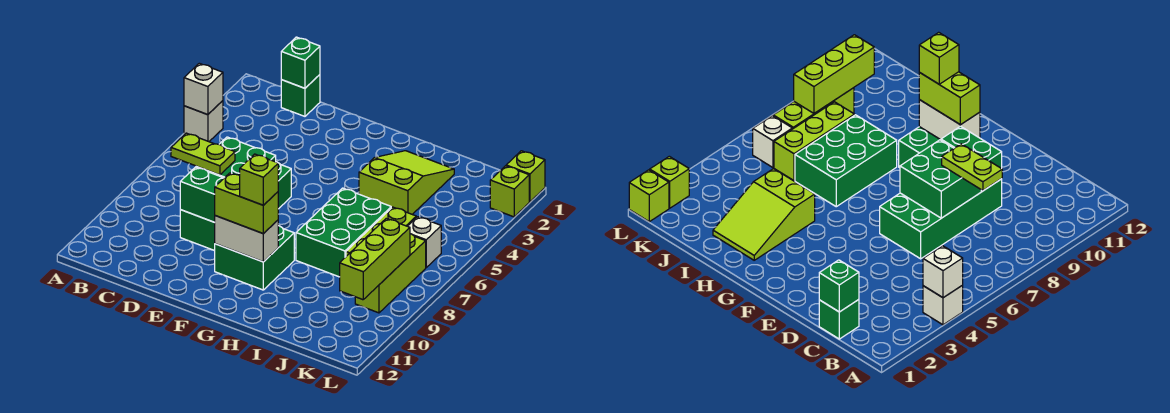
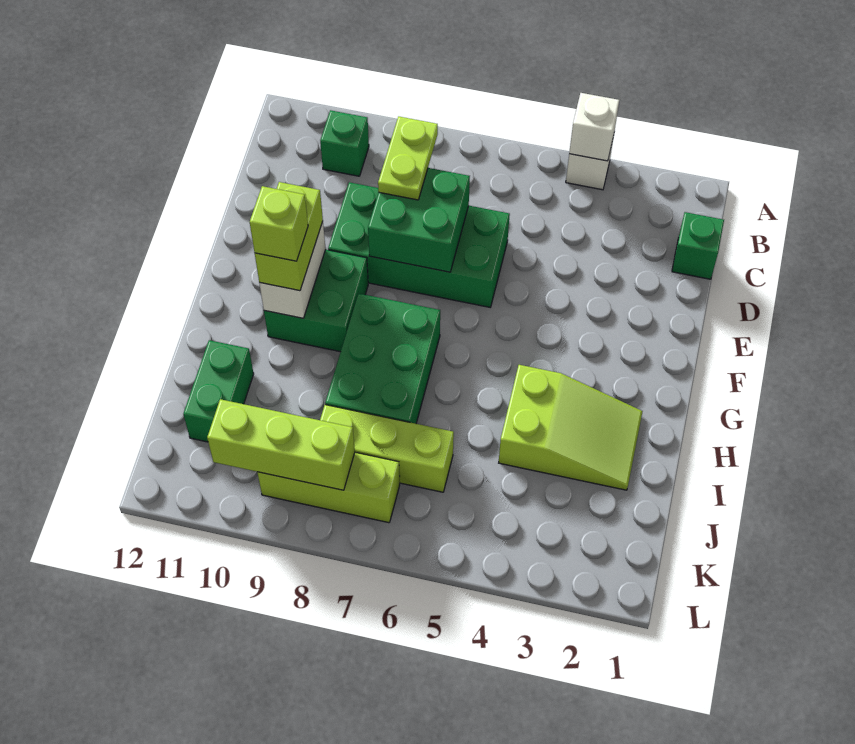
green brick C1 level 2 -> green brick B10 level 1
green brick D9:E9 level 2 -> green brick I11:J11 level 1
green brick H6:I8 level 1 -> green brick G7:I8 level 1
white brick K6 level 1 -> none
lime brick L1 level 1 -> none
lime brick L2 level 1 -> none

